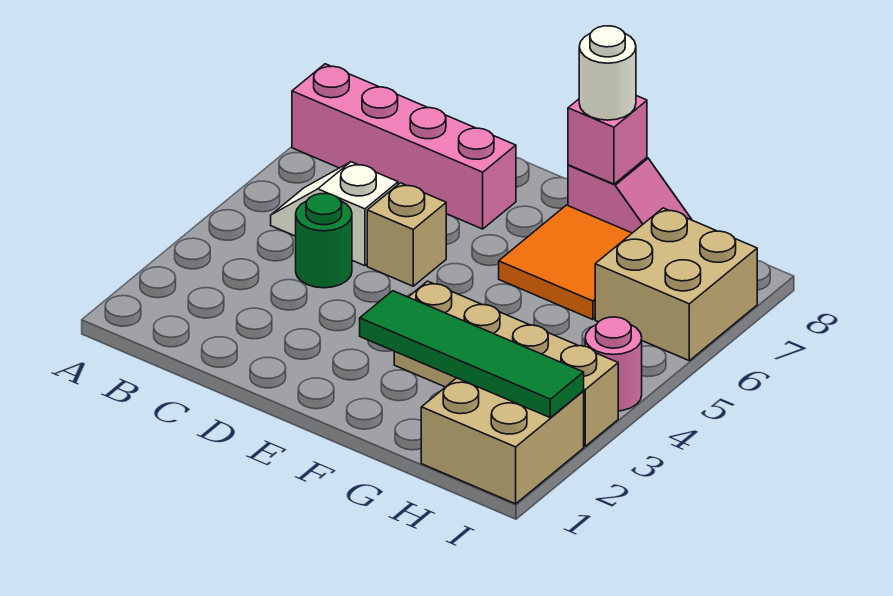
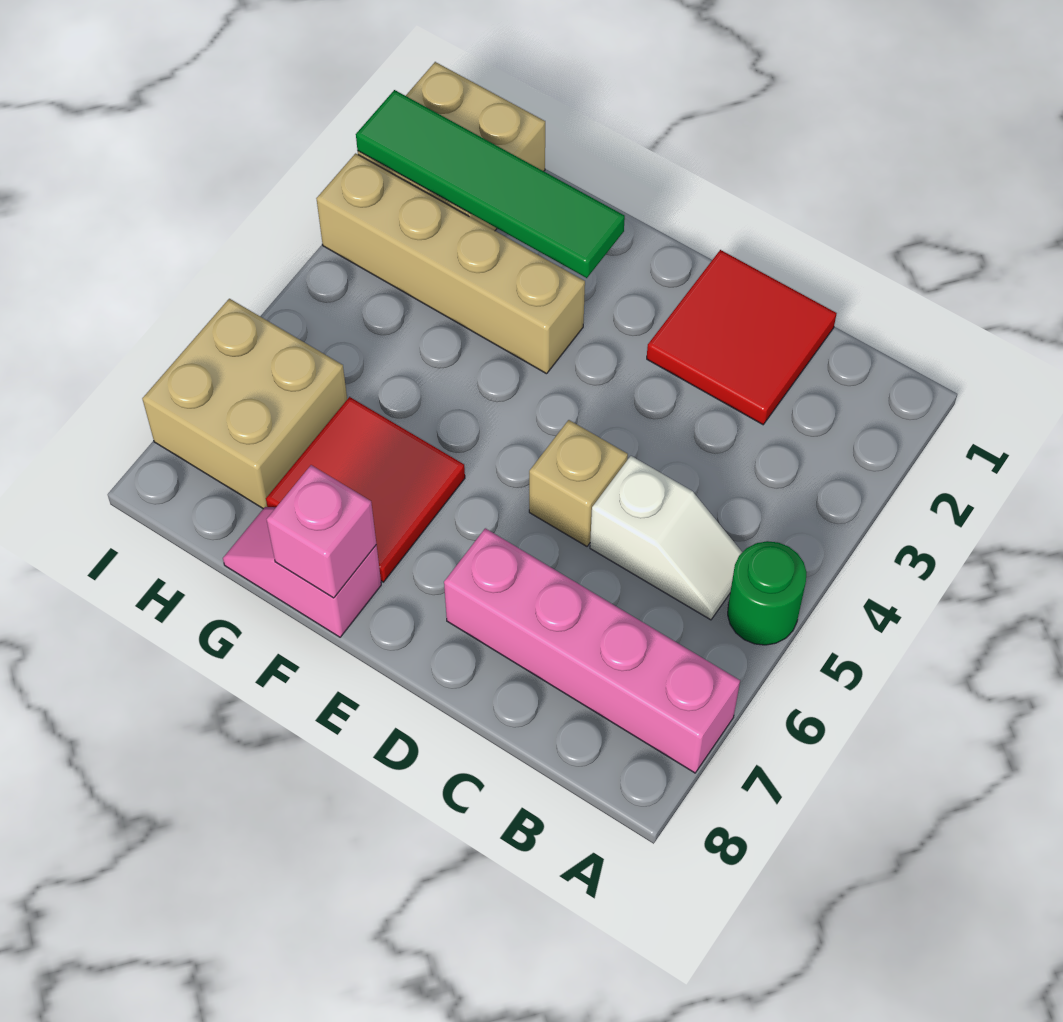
none -> red tile C1:D2 level 1
green round brick C4 level 1 -> green round brick A5 level 1
orange tile F6:G7 level 1 -> red tile F6:G7 level 1
white round brick F8 level 3 -> none
pink round brick I4 level 1 -> none

